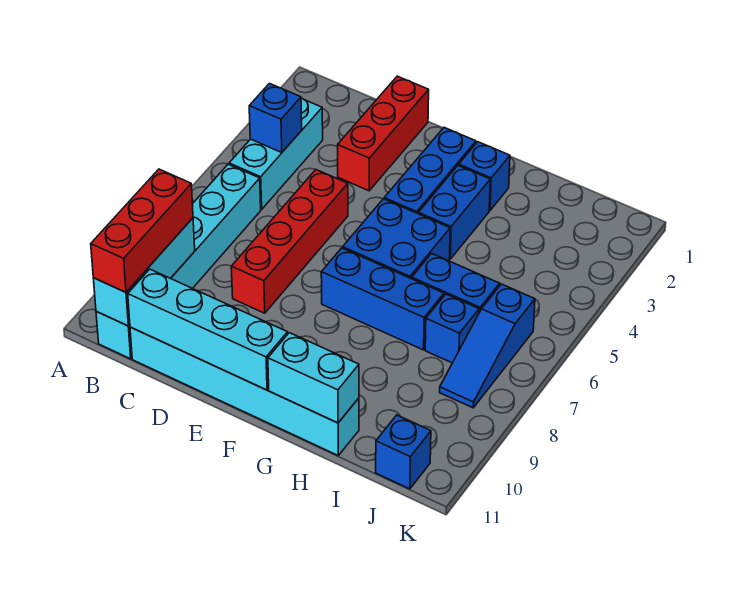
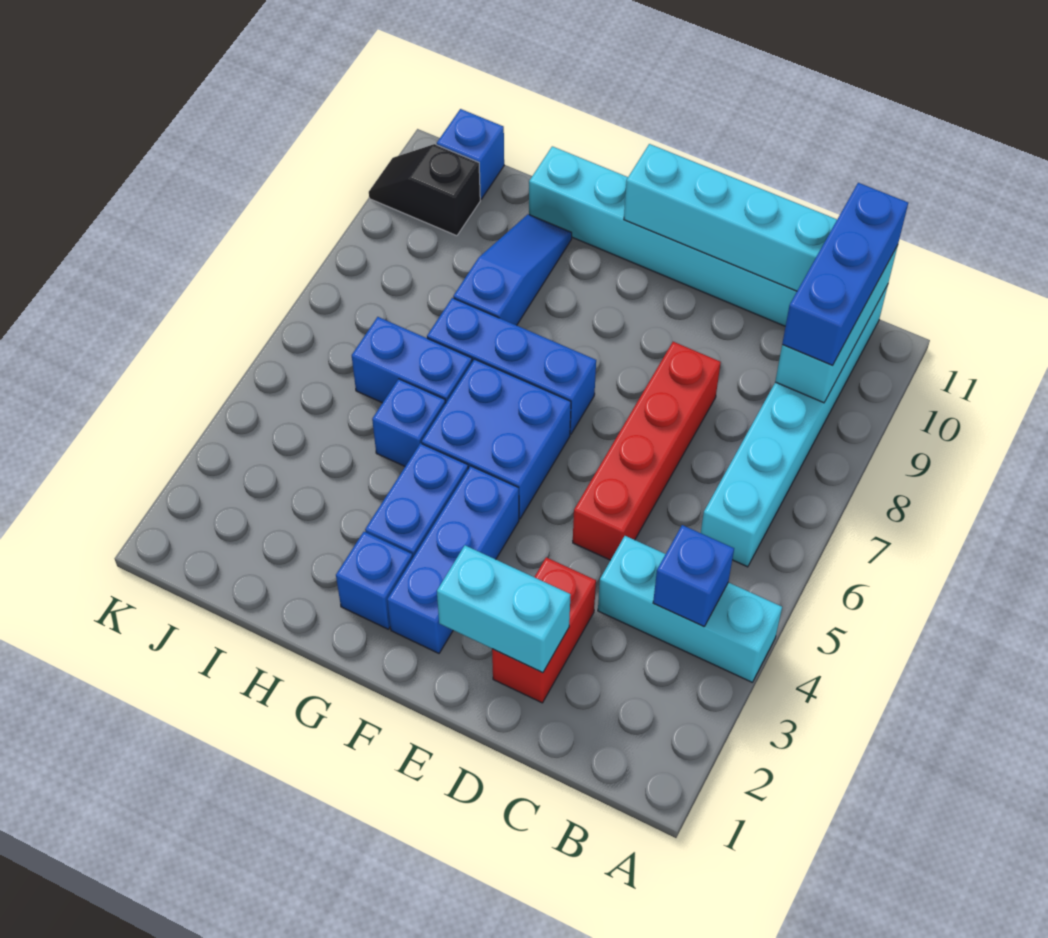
cyan brick B3:B5 level 1 -> cyan brick A4:C4 level 1
red brick B9:B11 level 3 -> blue brick B9:B11 level 3
red brick D1:D3 level 1 -> red brick D2:D3 level 1
cyan brick G11:H11 level 2 -> cyan brick D2:E2 level 2
blue brick I7 level 1 -> blue brick H5 level 1
blue slope J6:J8 level 1 top 6 -> blue slope H8:H10 level 1 top 8
none -> black slope J10:K10 level 1 top J

